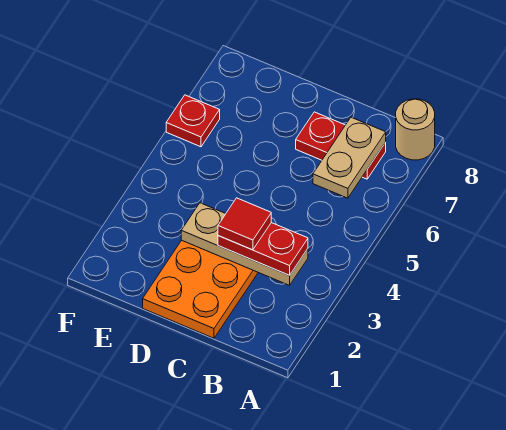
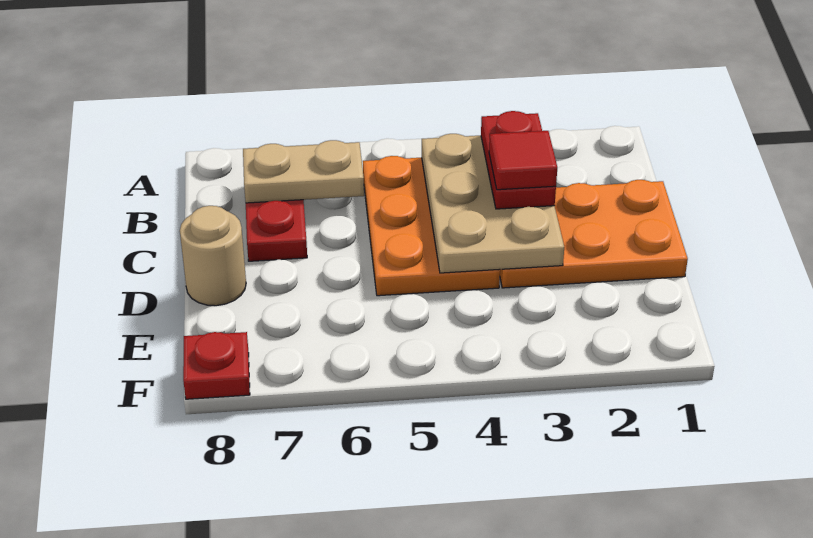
tan round brick A8 level 1 -> tan round brick D8 level 1
tan plate B3:D3 level 2 -> tan plate B3:D4 level 2
none -> orange plate B4:D5 level 1
red plate F6 level 1 -> red plate F8 level 1

